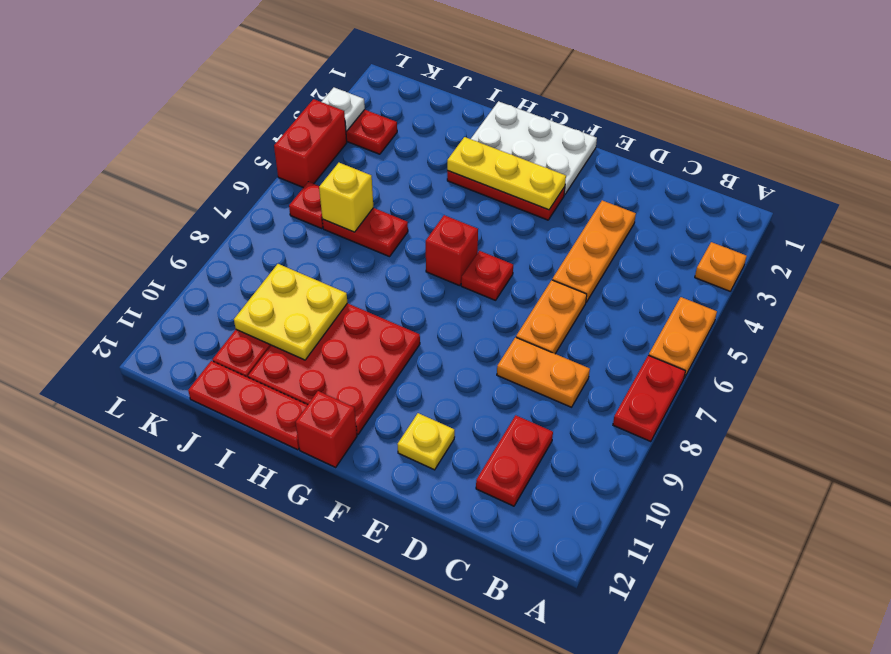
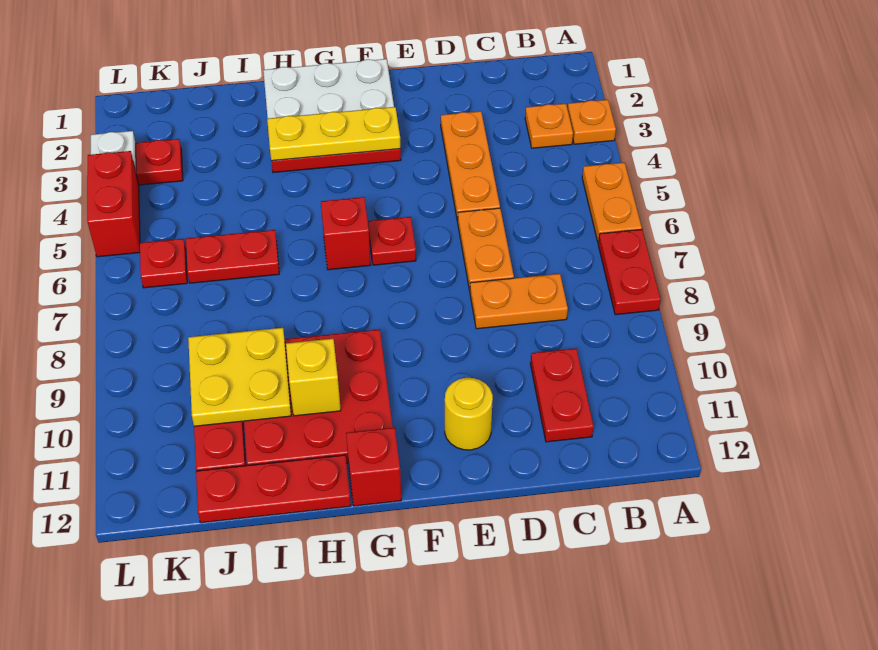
none -> orange plate B3 level 1
yellow plate E11 level 1 -> yellow round brick E11 level 1
yellow brick J6 level 2 -> yellow brick H10 level 2

